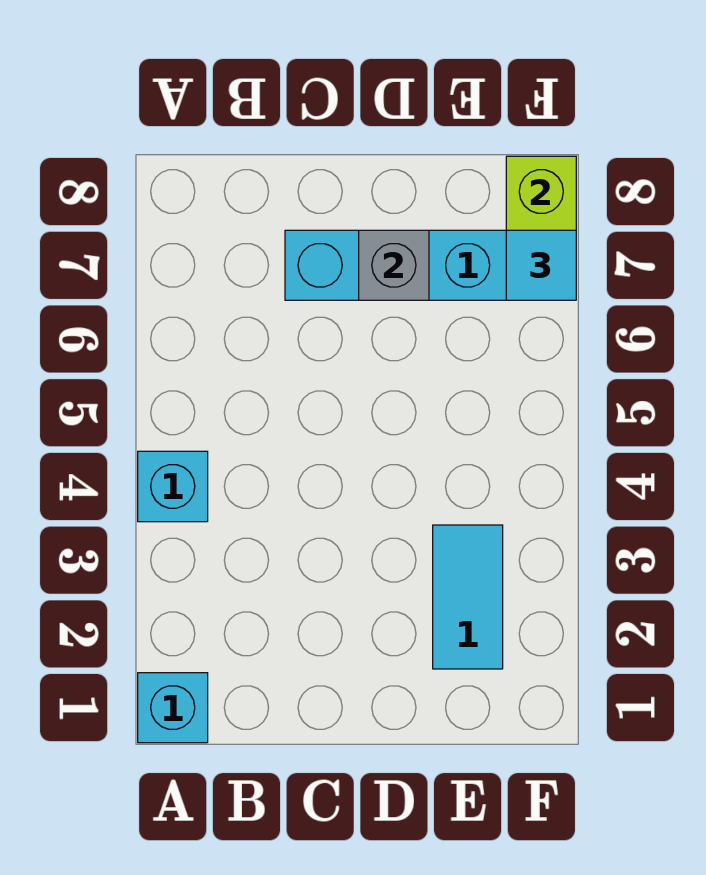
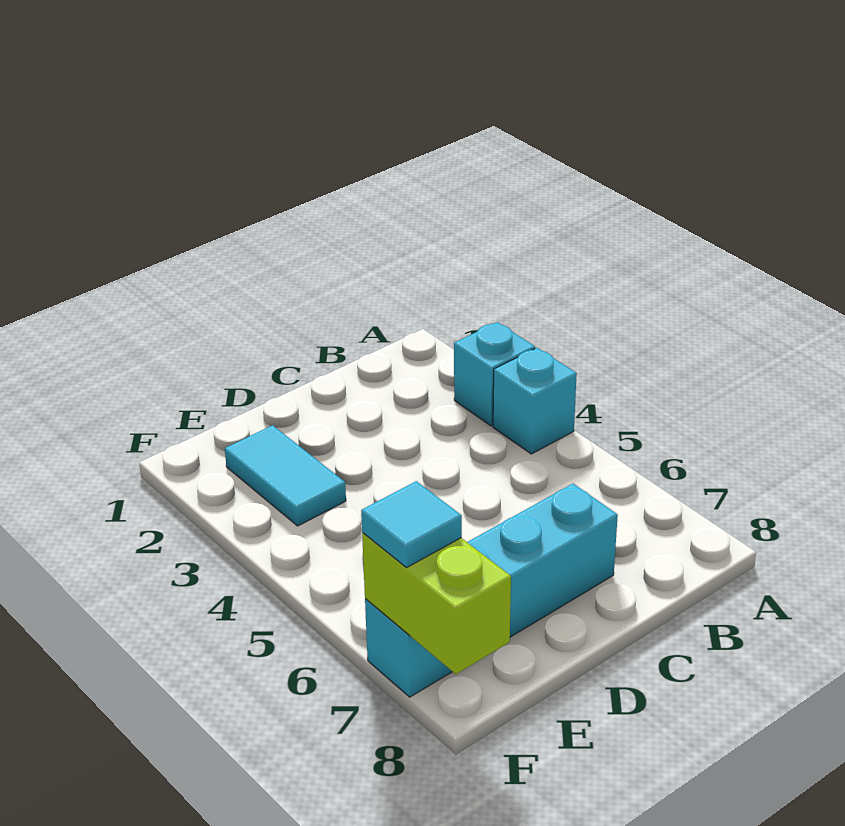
cyan brick A1 level 1 -> cyan brick A3 level 1
grey brick D7 level 2 -> none

